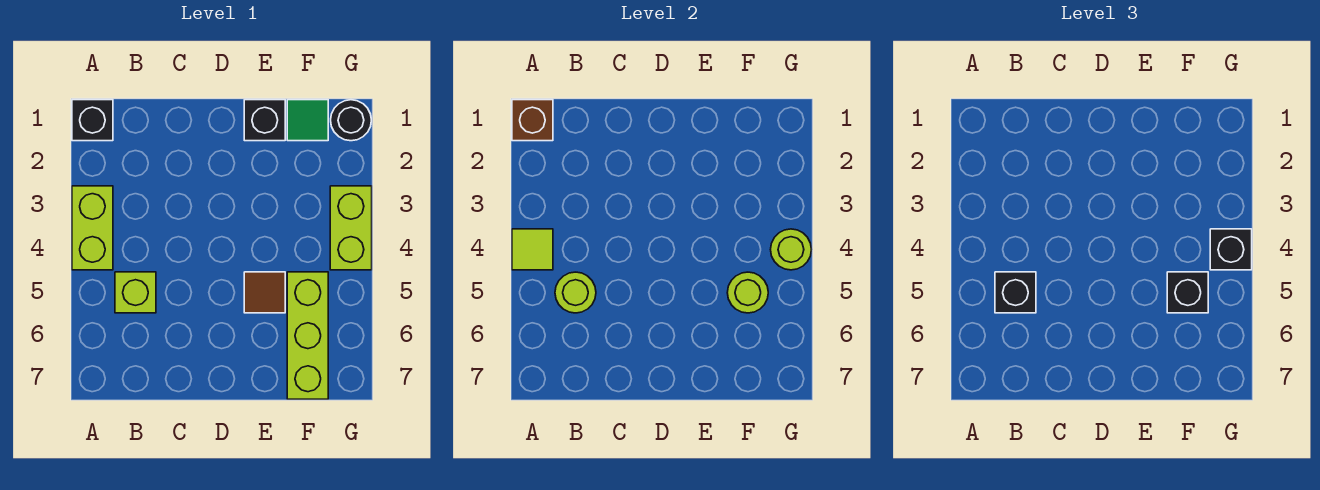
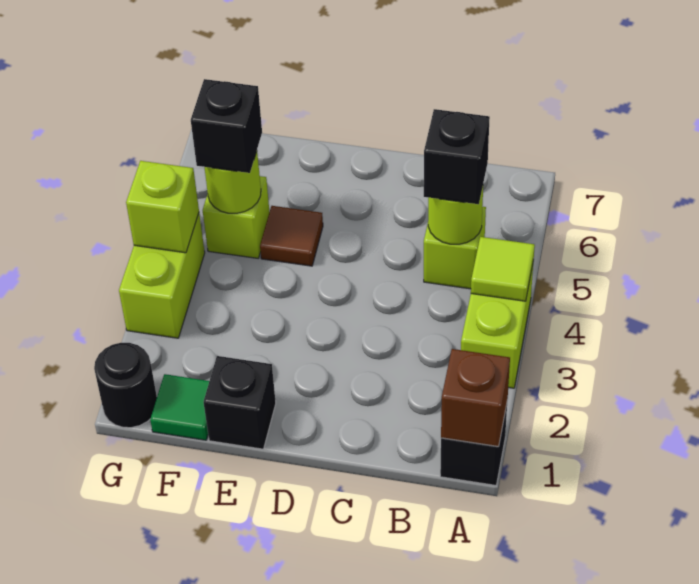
lime brick F5:F7 level 1 -> lime brick F5 level 1
lime round brick G4 level 2 -> lime brick G4 level 2
black brick G4 level 3 -> none

